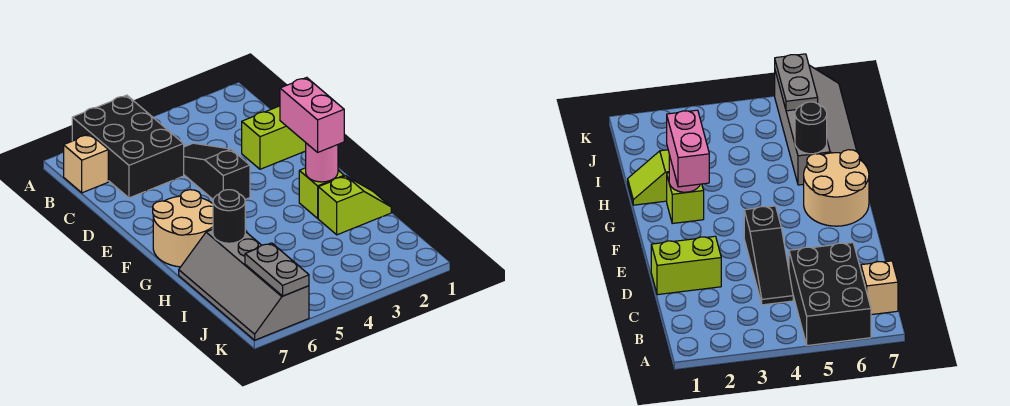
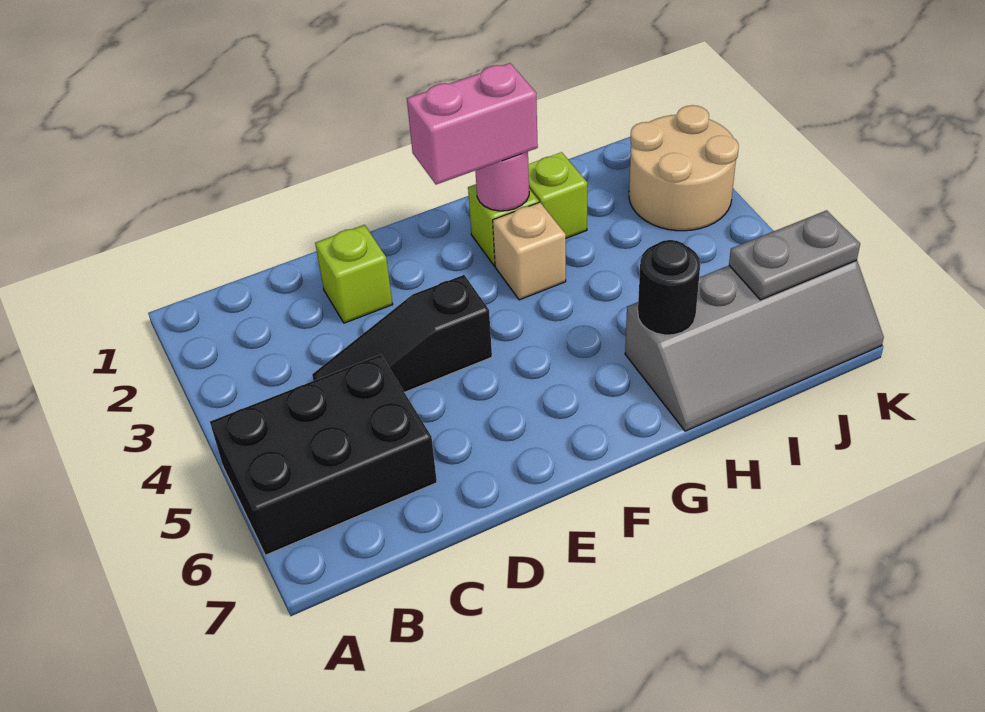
tan brick B7 level 1 -> tan brick G3 level 1
lime brick D1:D2 level 1 -> lime brick D2 level 1
tan round brick F6:G7 level 1 -> tan round brick J2:K3 level 1

